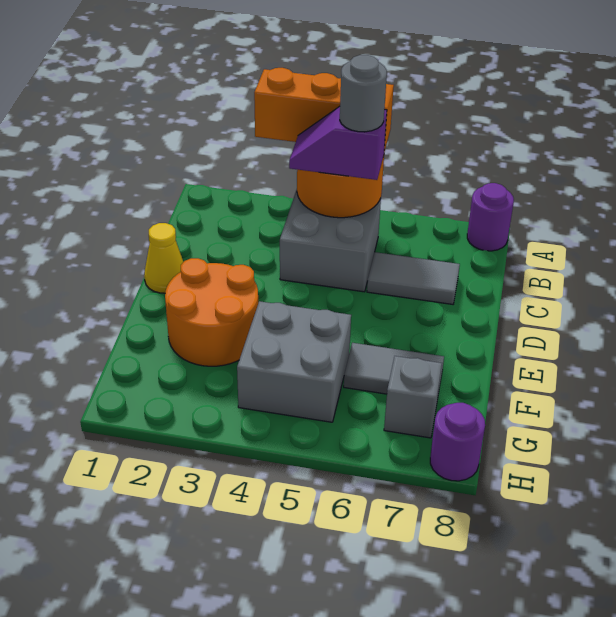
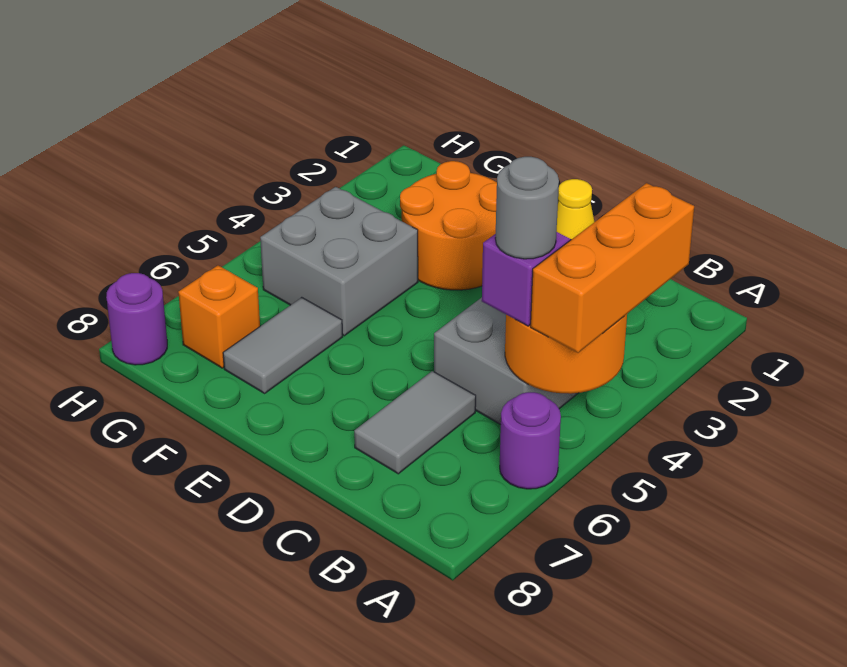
purple round brick A8 level 1 -> purple round brick A6 level 1
grey brick G7 level 1 -> orange brick G7 level 1

